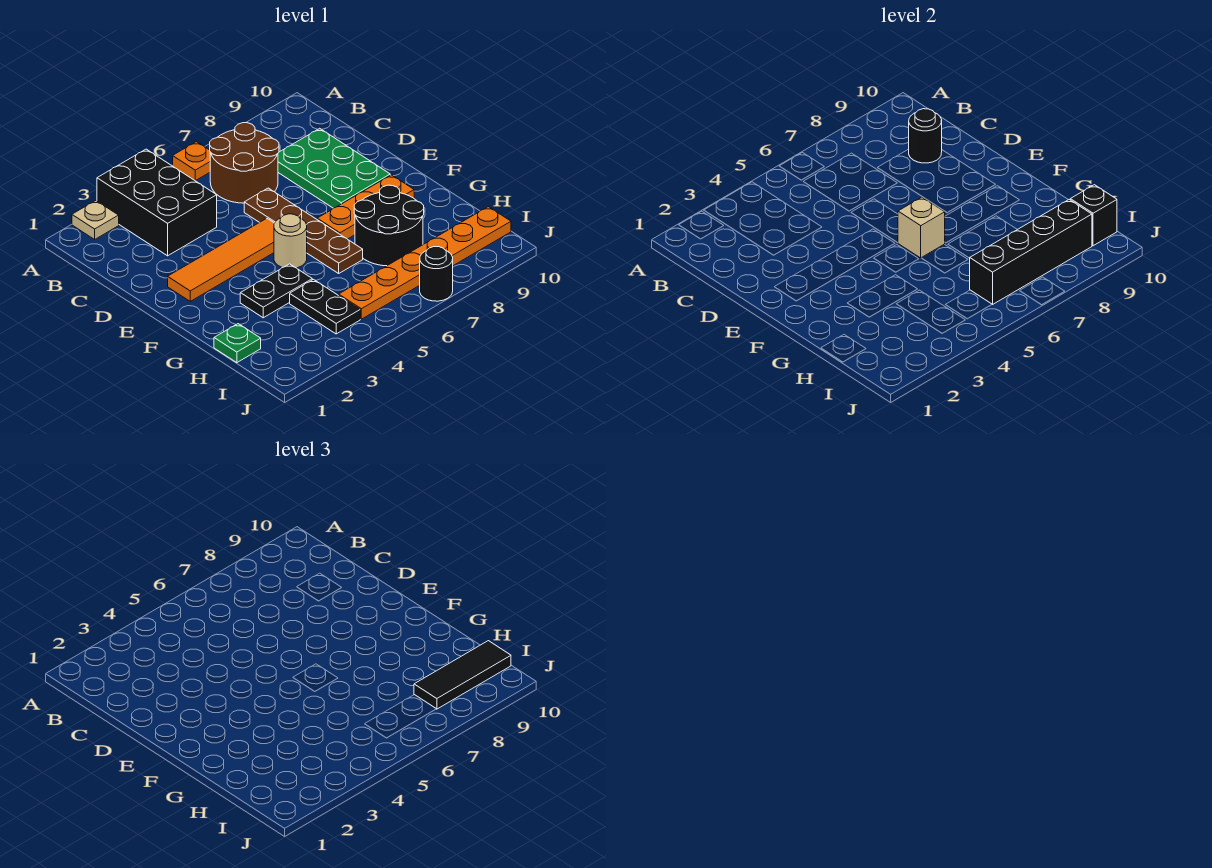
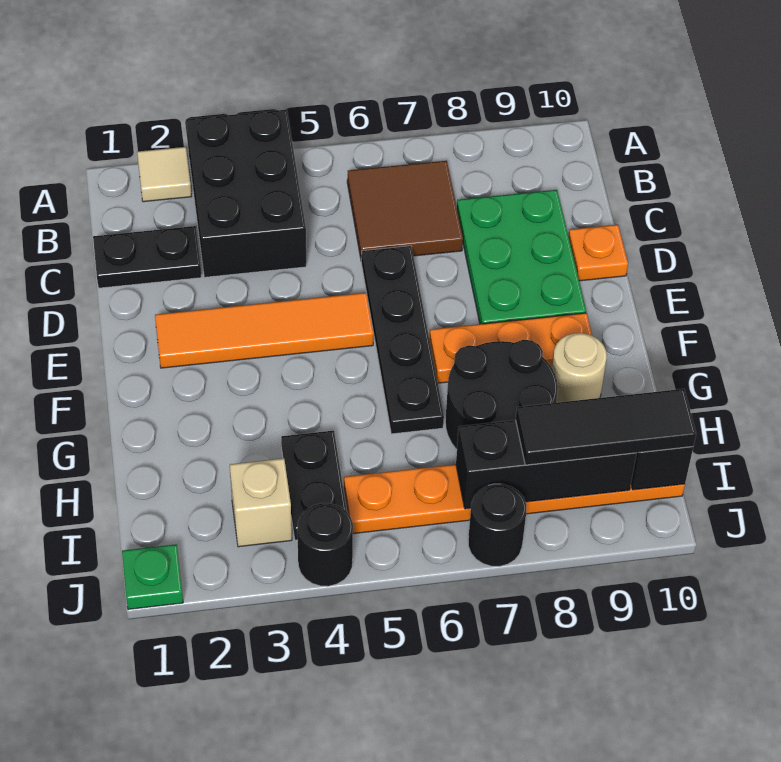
tan plate A2 level 1 -> tan tile A2 level 1
orange plate A6 level 1 -> orange plate D10 level 1
brown round brick B6:C7 level 1 -> brown tile B6:C7 level 1
black round brick C9 level 2 -> black round brick J4 level 1
brown plate D6:G6 level 1 -> black plate D6:G6 level 1
tan round brick F5 level 1 -> tan round brick G9 level 1
tan brick F6 level 2 -> tan brick I3 level 1
black plate G3:G4 level 1 -> black plate C1:C2 level 1
green plate H1 level 1 -> green plate J1 level 1
black brick I6:I9 level 2 -> black brick I7:I9 level 2

